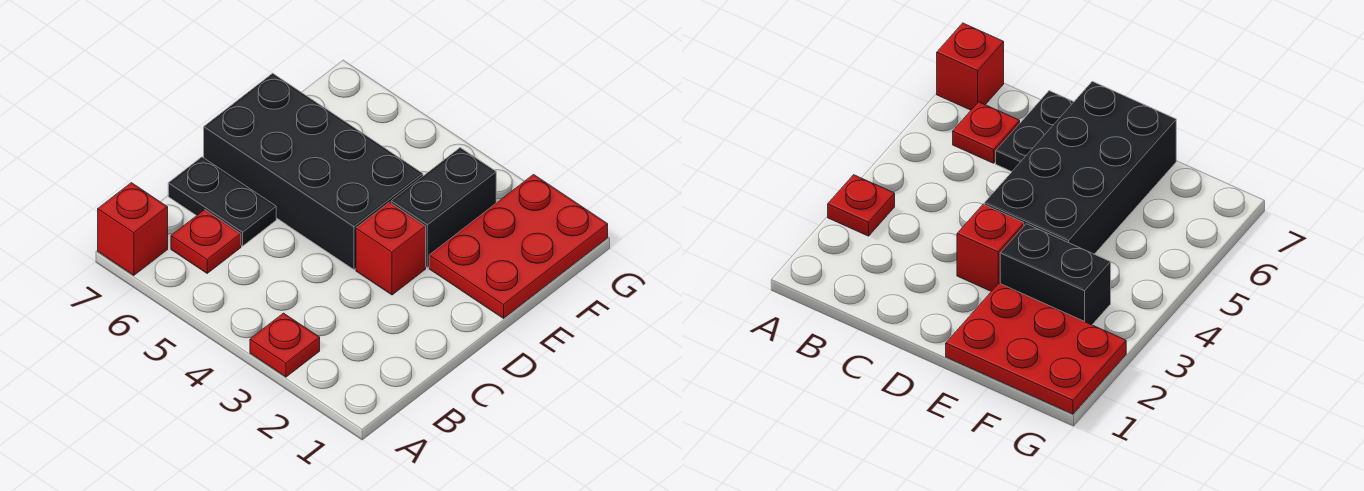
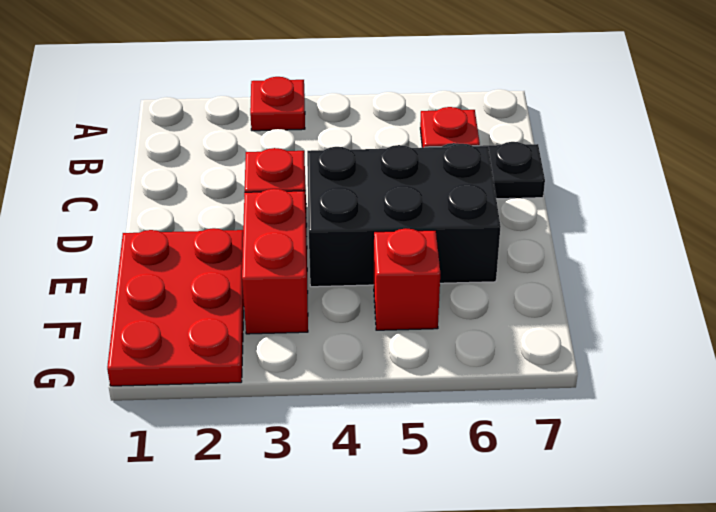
red brick A7 level 1 -> red brick F5 level 1
black brick D4:E7 level 1 -> black brick D4:E6 level 1
black brick E3:F3 level 1 -> red brick E3:F3 level 1

